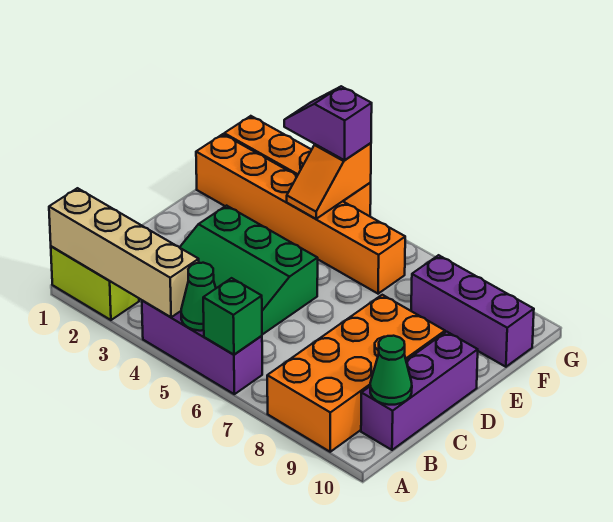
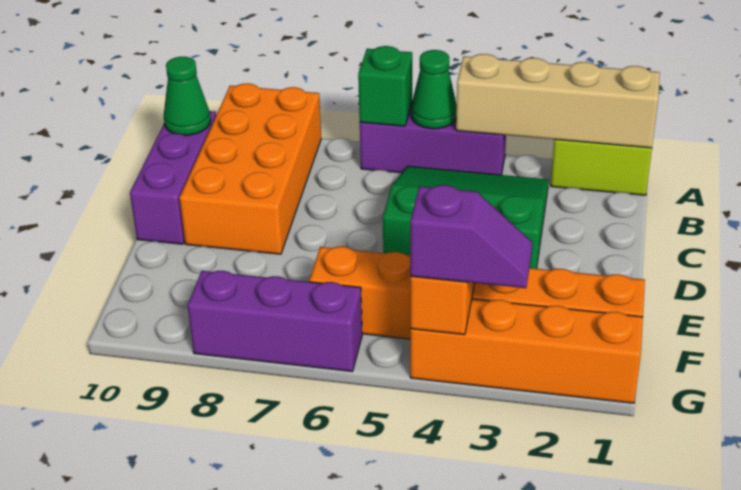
purple brick F8:F10 level 1 -> purple brick G6:G8 level 1

